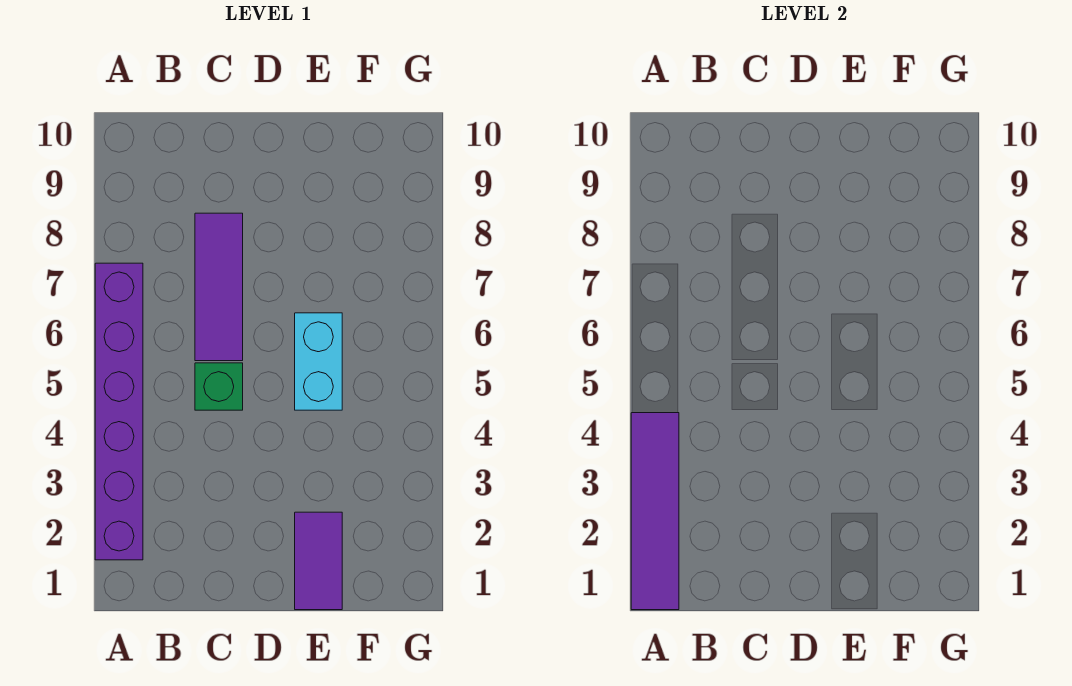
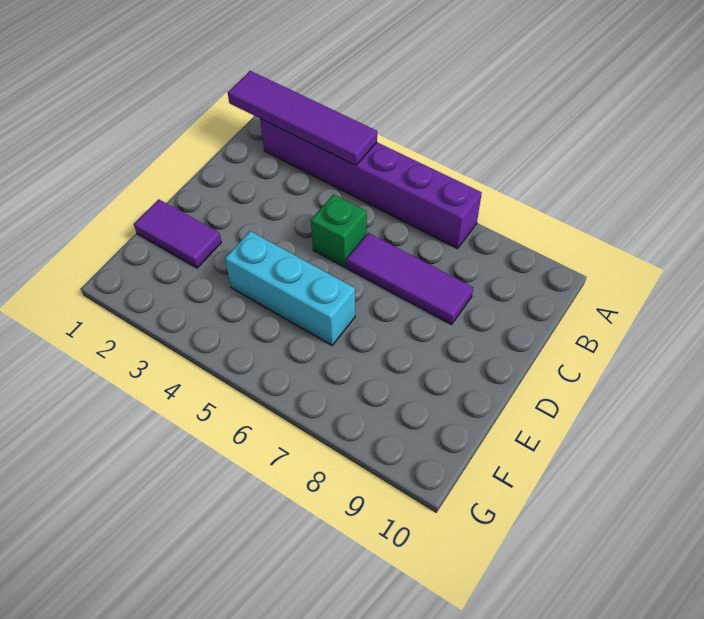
cyan brick E5:E6 level 1 -> cyan brick E4:E6 level 1

